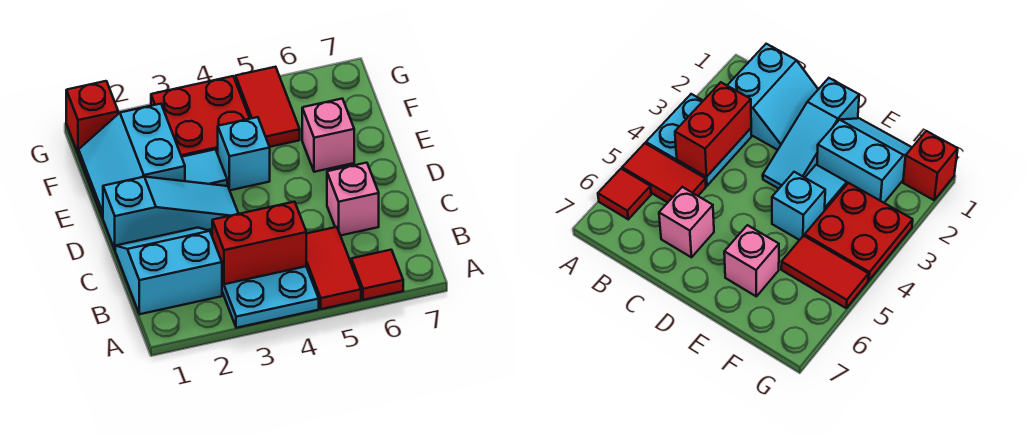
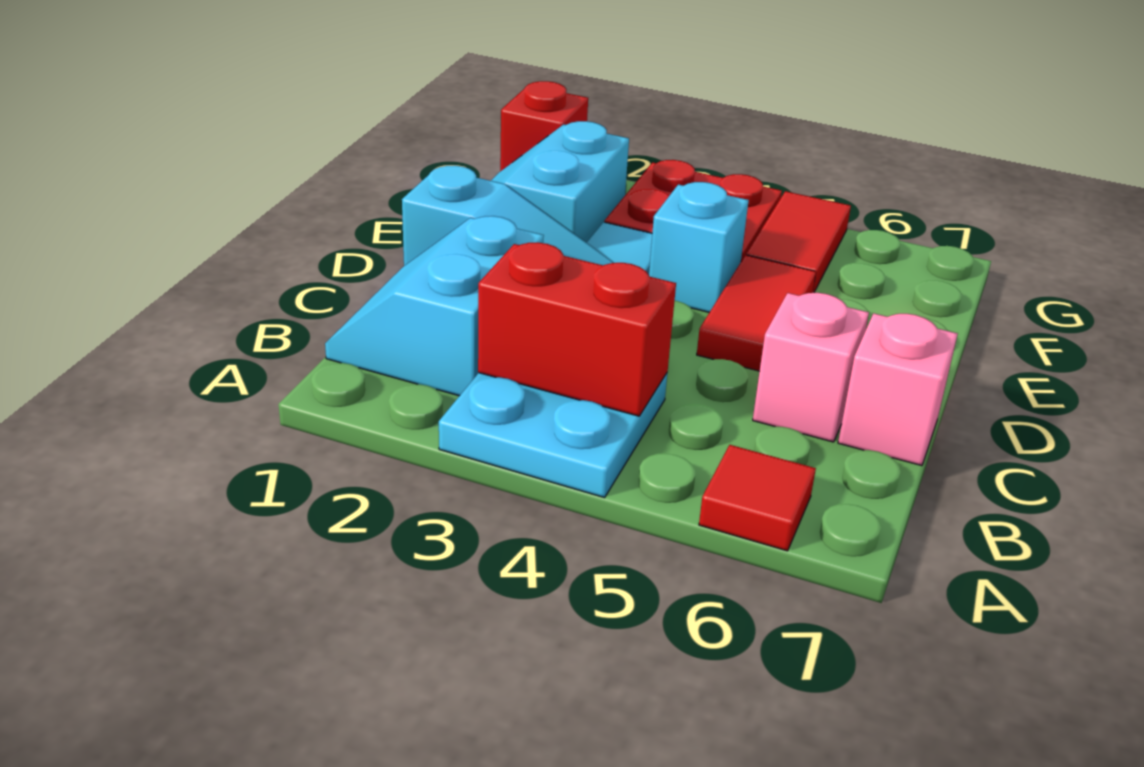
red tile A5:B5 level 1 -> red tile D5:E5 level 1
cyan slope B1:C2 level 1 top B -> cyan slope B1:C2 level 1 top 2
pink brick E6 level 1 -> pink brick C7 level 1

